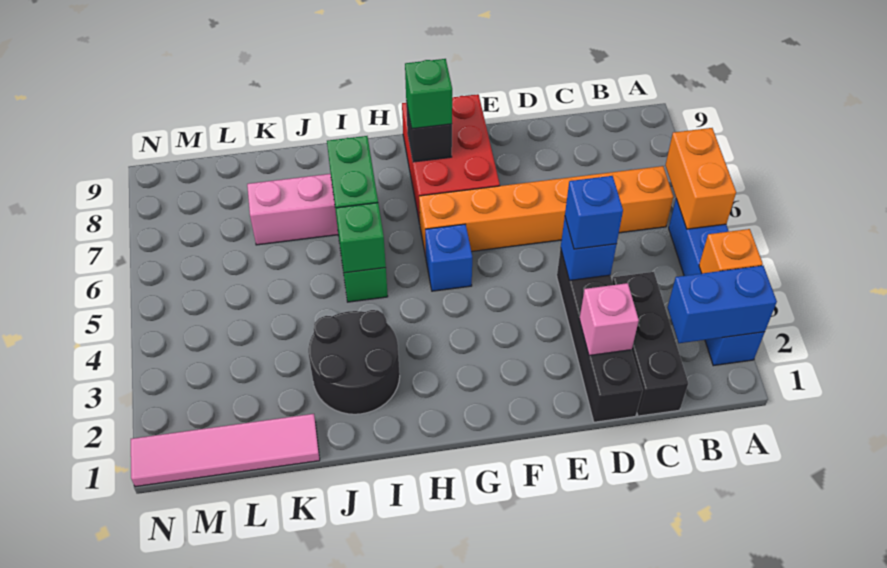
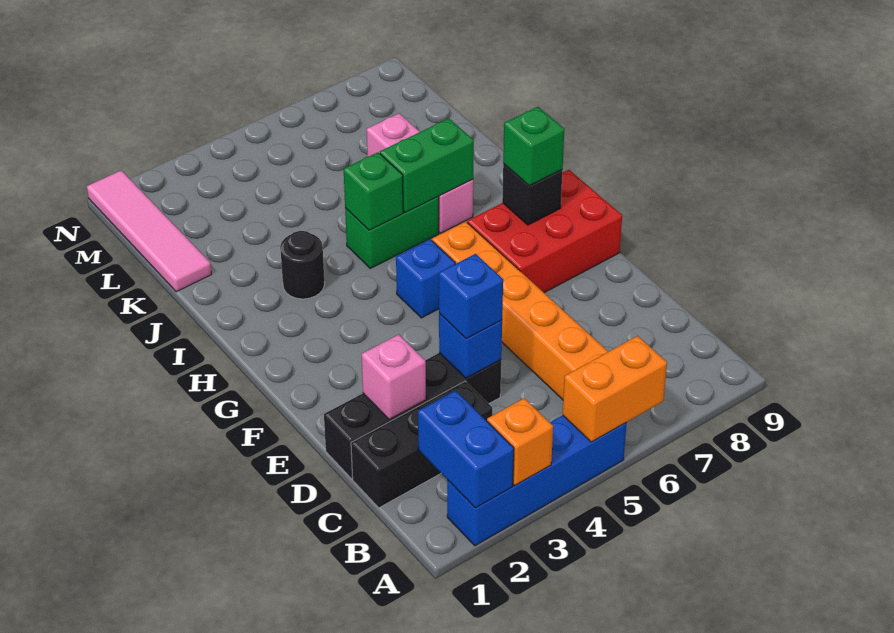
black round brick I2:J3 level 1 -> black round brick I3 level 1

